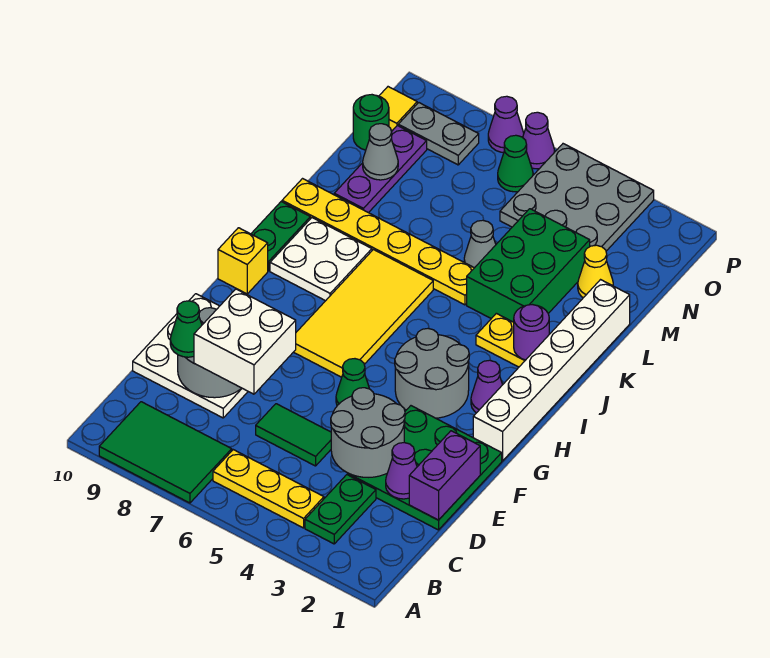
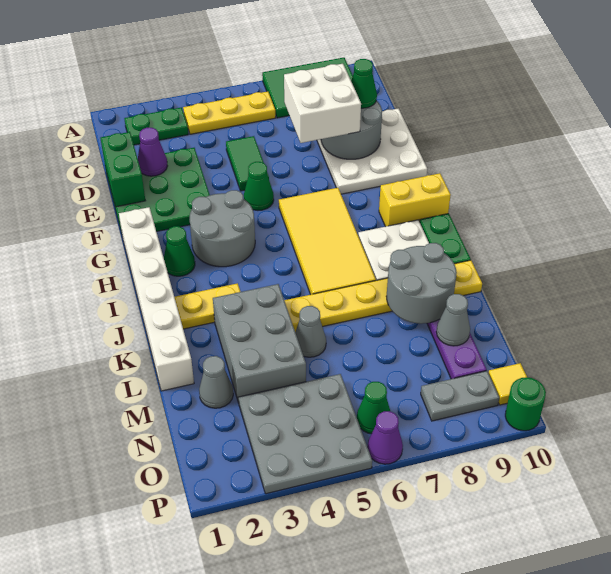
green plate B3:C3 level 1 -> green plate B2:B3 level 1
purple brick D1:E1 level 2 -> green brick D1:E1 level 2
grey round brick D3:E4 level 2 -> grey round brick K8:L9 level 2
green tile D5:D6 level 1 -> green tile D5:E5 level 1
purple cone H2 level 1 -> green cone H2 level 1
yellow brick H10 level 1 -> yellow brick H9:H10 level 1
purple round brick J2 level 2 -> none
green brick K3:M4 level 1 -> grey brick K3:M4 level 1
yellow cone M2 level 1 -> grey cone M2 level 1
green round brick N10 level 1 -> green round brick P10 level 1
purple cone P7 level 1 -> none

